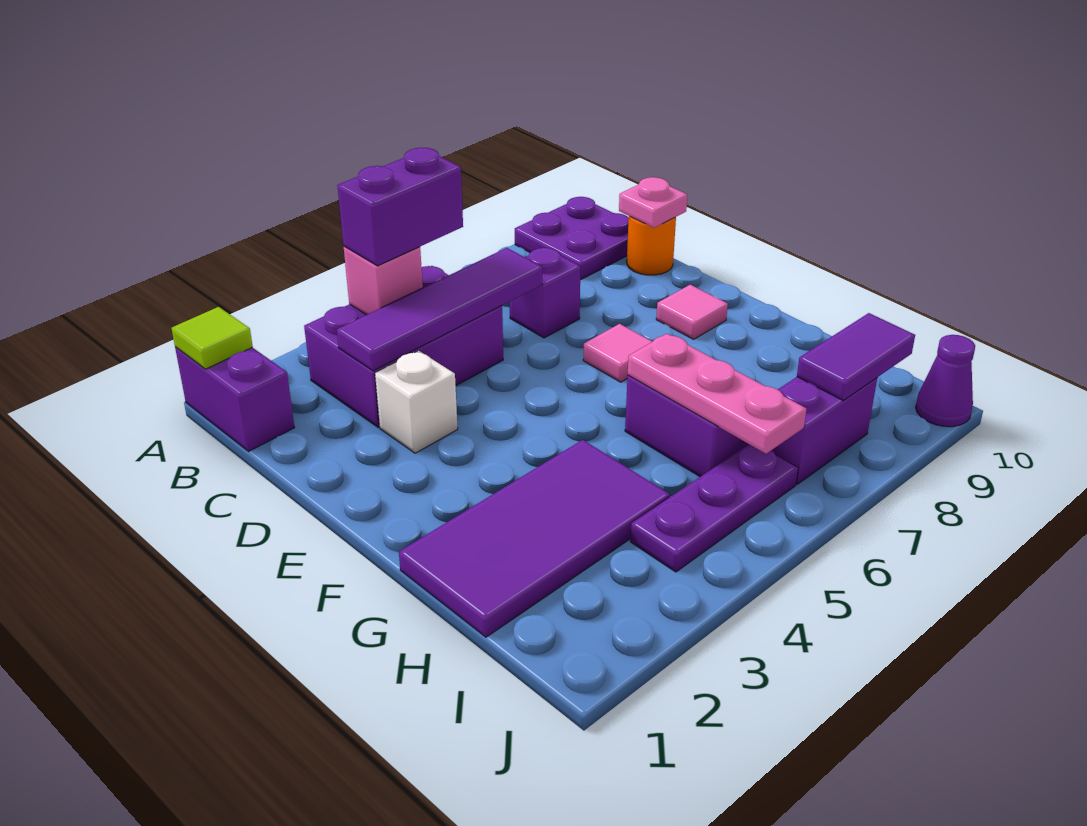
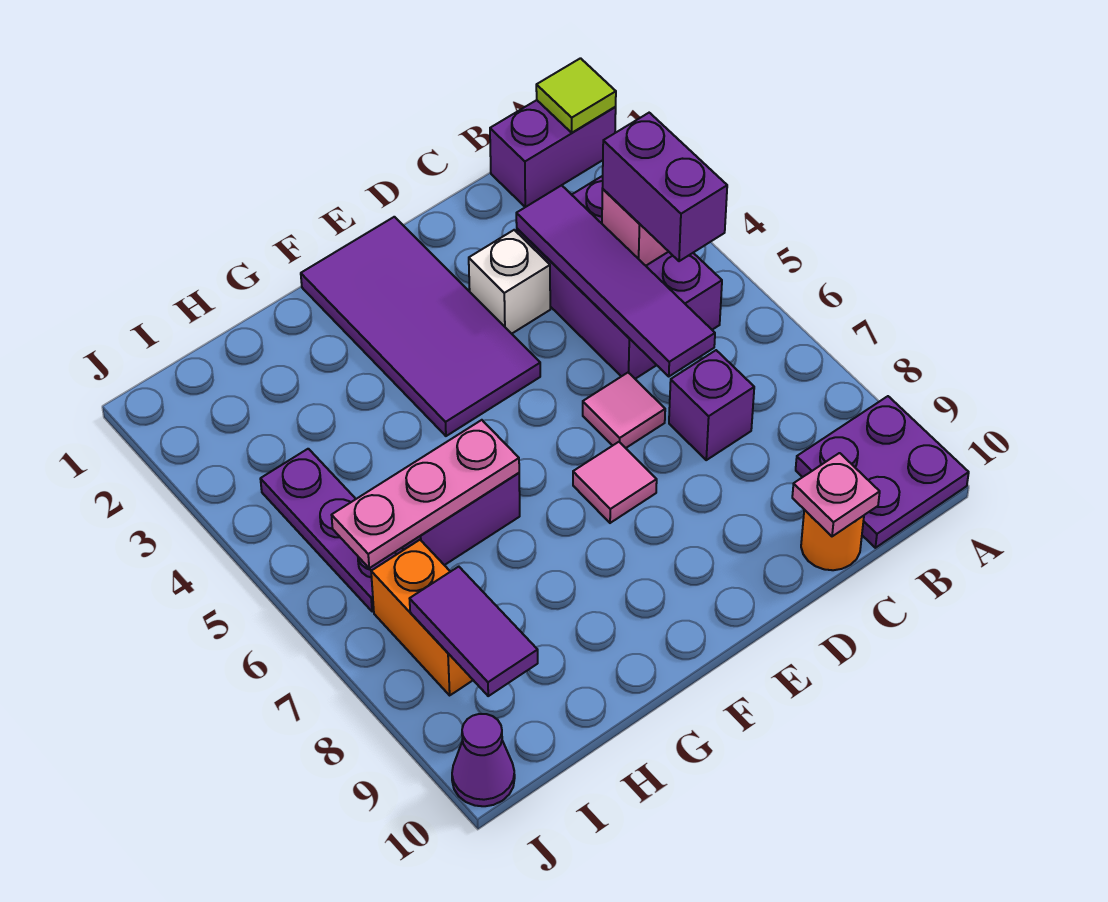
pink tile E9 level 1 -> pink tile D6 level 1
purple tile G1:H4 level 1 -> purple tile E1:F4 level 1
purple brick I7:I8 level 1 -> orange brick I7:I8 level 1

